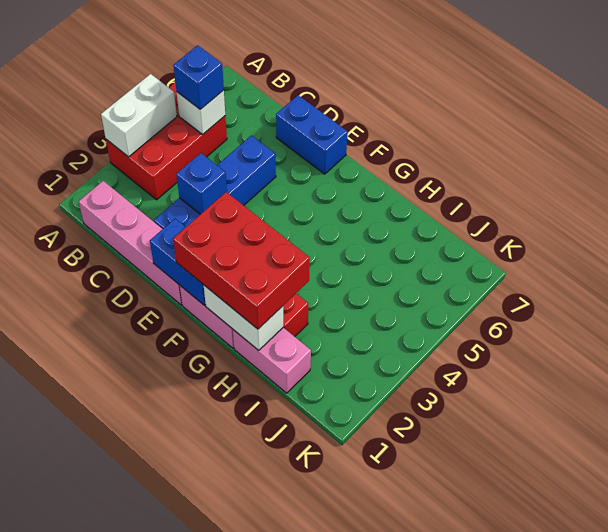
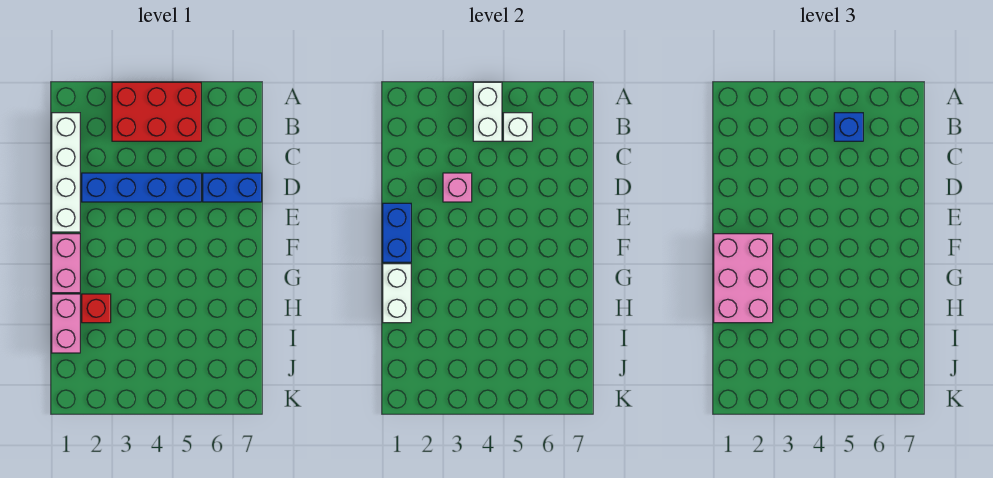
white brick A3:A4 level 2 -> white brick A4:B4 level 2
pink brick B1:E1 level 1 -> white brick B1:E1 level 1
blue brick D3 level 2 -> pink brick D3 level 2
blue brick D7:E7 level 1 -> blue brick D6:D7 level 1
red brick F1:H2 level 3 -> pink brick F1:H2 level 3

